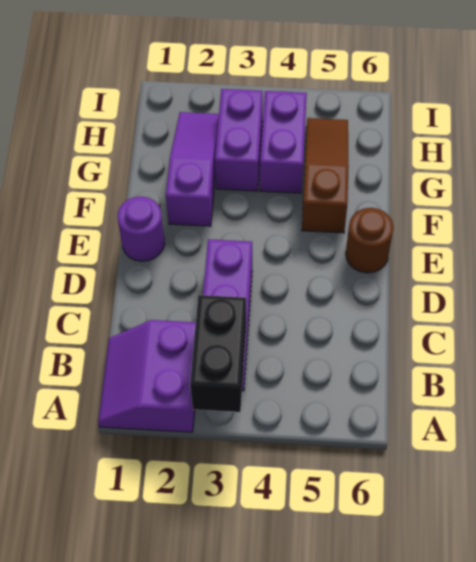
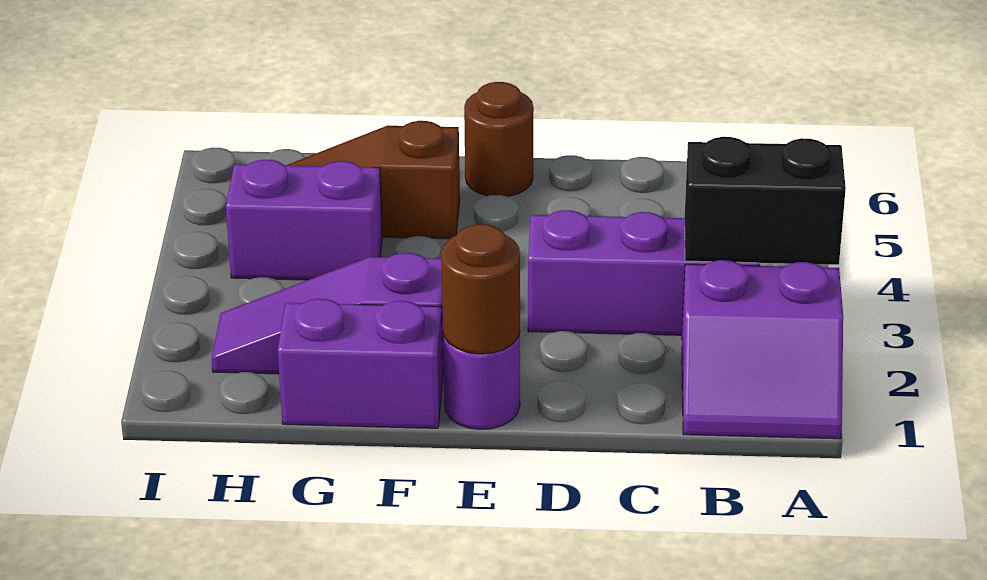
none -> brown round brick E1 level 2
purple brick G3:H3 level 1 -> purple brick F1:G1 level 1

